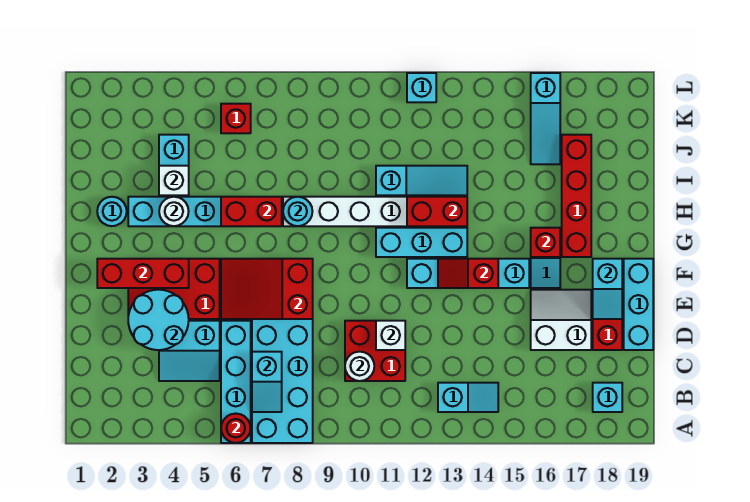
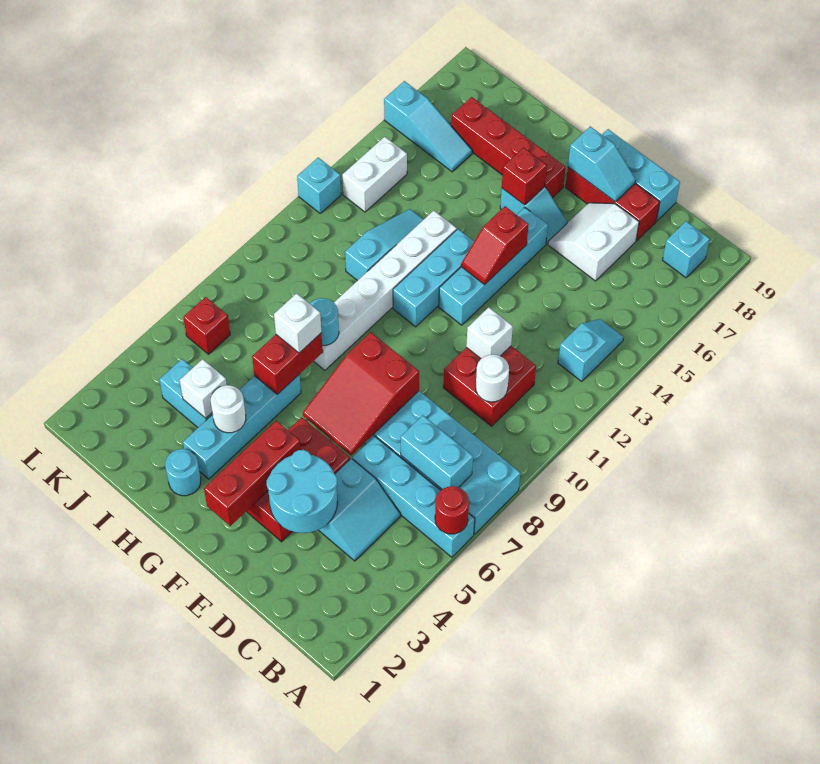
cyan slope B7:C7 level 2 top C -> cyan brick B7:C7 level 2
none -> white brick H7 level 3
red brick H12:H13 level 2 -> none
none -> white brick K13:K14 level 1

